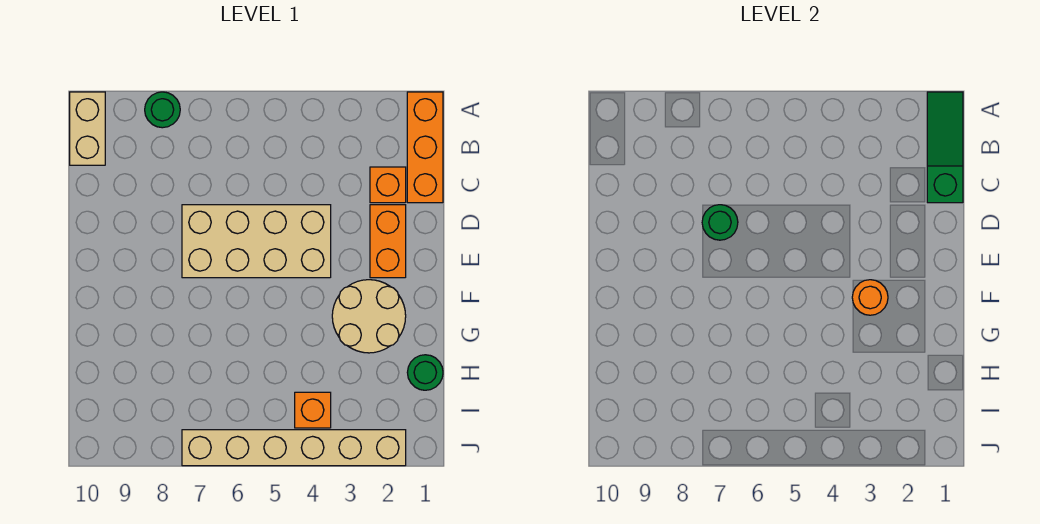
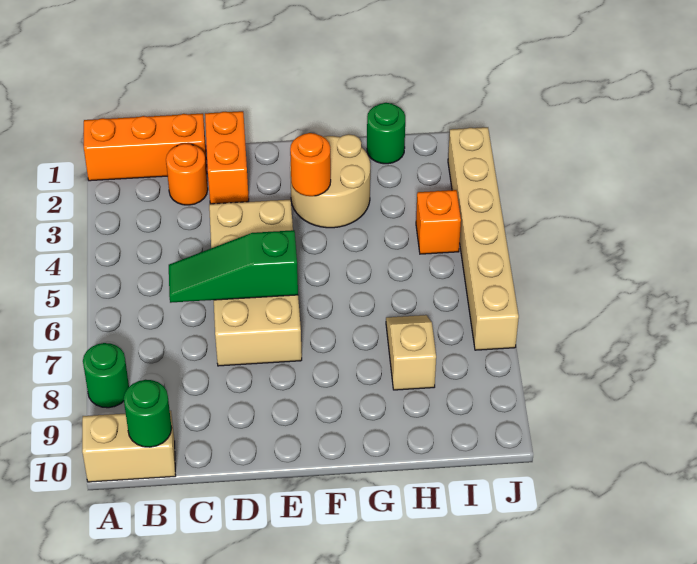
green slope A1:C1 level 2 top C -> green slope C6:E6 level 2 top E
orange brick C2 level 1 -> orange round brick C2 level 1
orange brick D2:E2 level 1 -> orange brick D1:D2 level 1
green round brick D7 level 2 -> green round brick B10 level 2
none -> tan slope H7:H8 level 1 top 8

